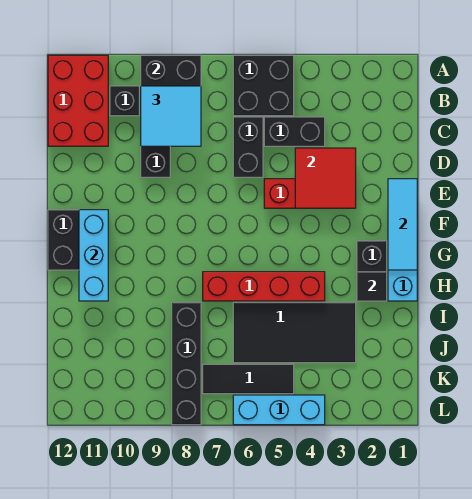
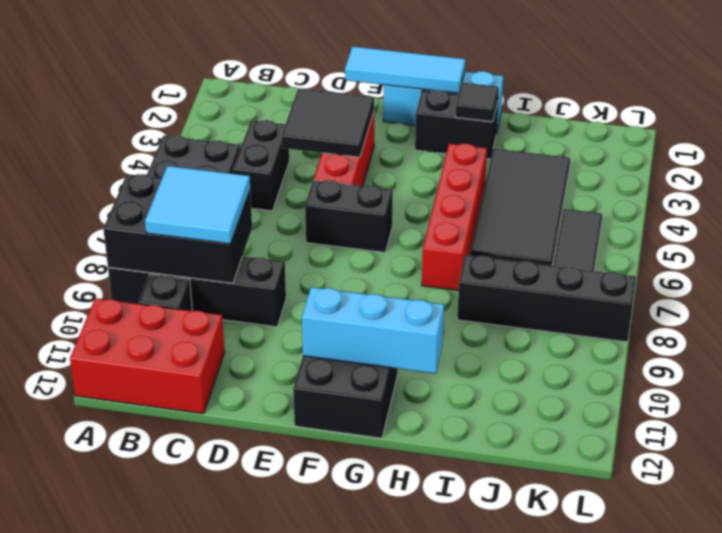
black brick C6:D6 level 1 -> black brick E6:F6 level 1
red tile D3:E4 level 2 -> black tile D3:E4 level 2
cyan brick L4:L6 level 1 -> none

